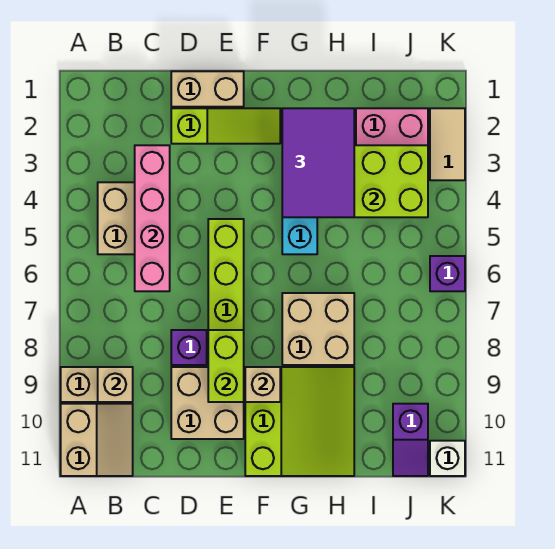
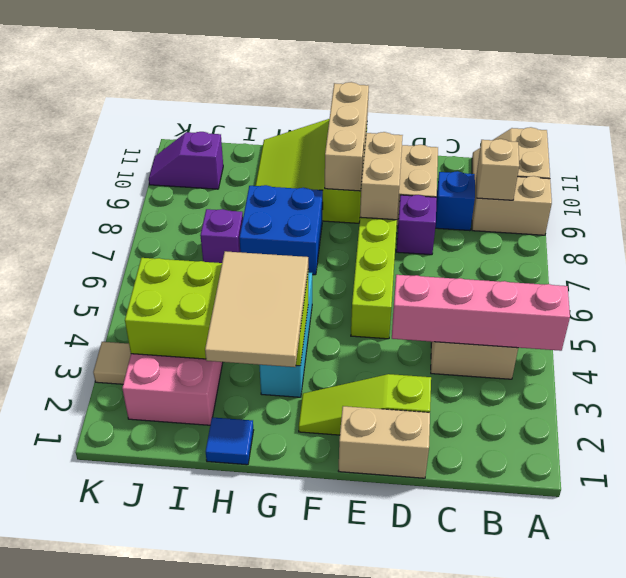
pink brick C3:C6 level 2 -> pink brick A4:D4 level 2
none -> blue brick C9 level 1
lime brick E8:E9 level 2 -> tan brick E8:E9 level 2
tan brick F9 level 2 -> tan brick F9:F11 level 2
purple tile G2:H4 level 3 -> tan tile G2:H4 level 3
tan brick G7:H8 level 1 -> blue brick G7:H8 level 1
none -> blue tile H1 level 1
purple slope J10:J11 level 1 top 10 -> purple slope J10:K10 level 1 top J
tan tile K2:K3 level 1 -> tan tile K3 level 1
purple brick K6 level 1 -> purple brick I7 level 1
white brick K11 level 1 -> none

